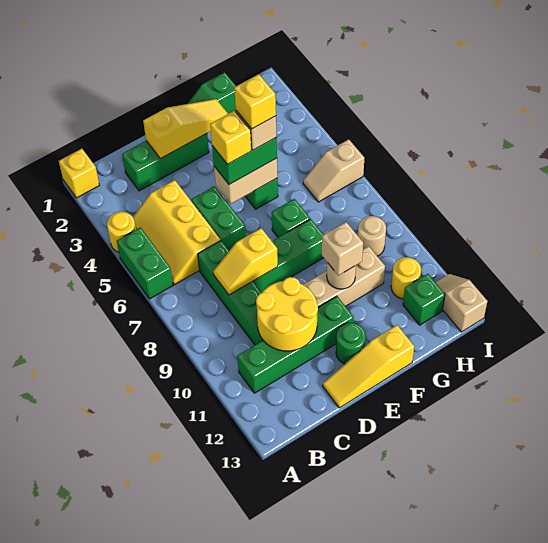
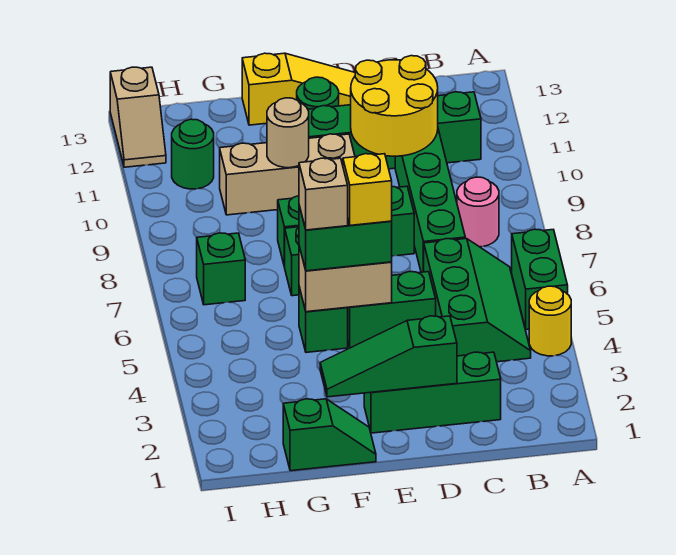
yellow brick A1 level 1 -> none
yellow slope B4:C6 level 1 top C -> green slope B4:C6 level 1 top C
none -> pink round brick B8 level 1
yellow slope C8:D8 level 2 top D -> none
yellow slope D2:F2 level 2 top D -> green slope D2:F2 level 2 top D
green brick D5:D6 level 1 -> green brick D5:E5 level 1
yellow brick F5 level 5 -> none
tan brick F10 level 3 -> none
tan slope H6:I6 level 1 top I -> none
tan round brick H9 level 1 -> none
yellow round brick H11 level 1 -> green round brick H11 level 1
green brick H12 level 1 -> green brick H7 level 1

